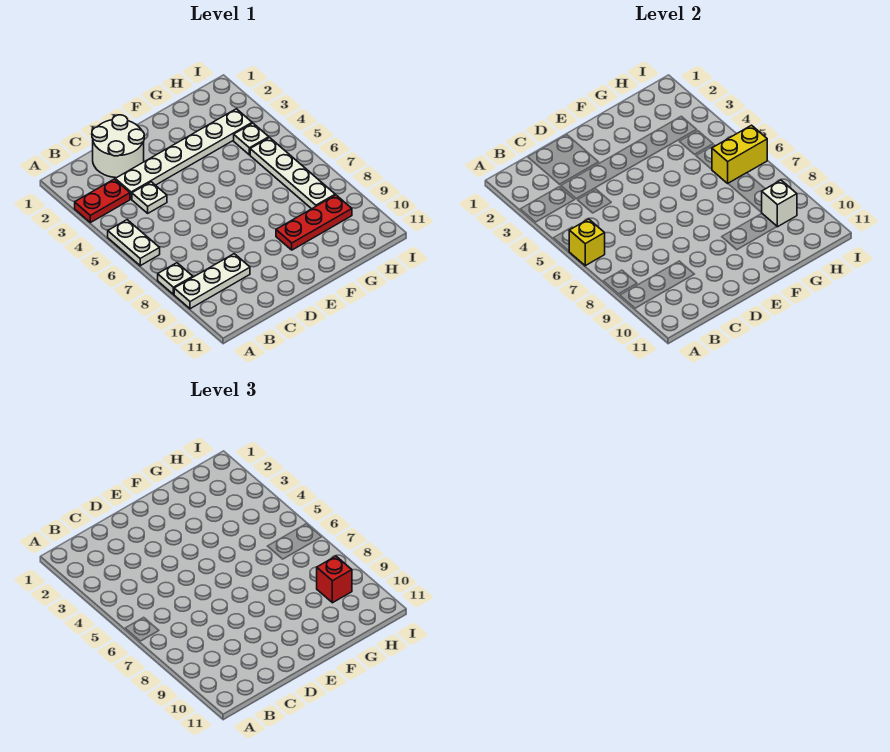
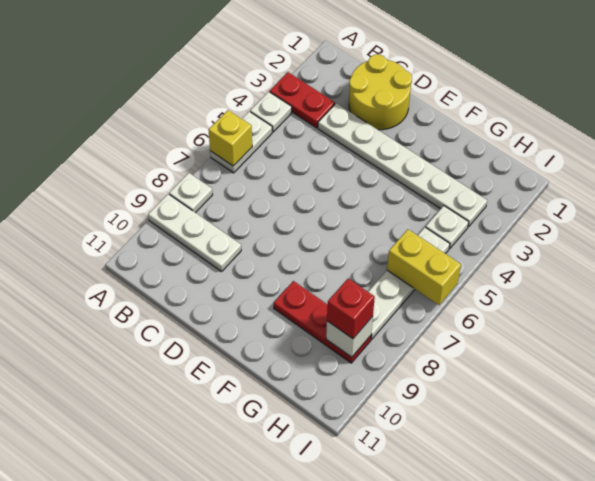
white round brick C1:D2 level 1 -> yellow round brick C1:D2 level 1
white plate C4 level 1 -> white plate A4 level 1

